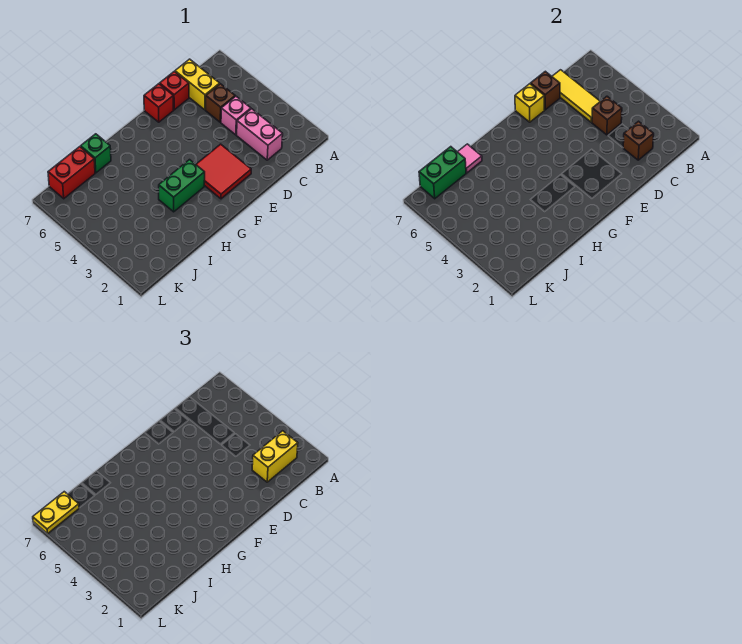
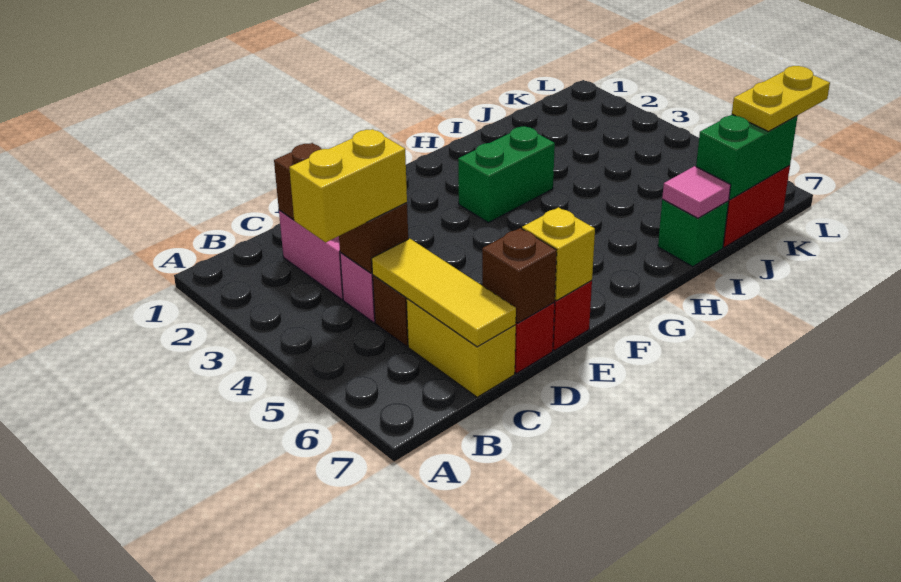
yellow brick B2:C2 level 3 -> yellow brick B4:C4 level 3
red tile E2:F3 level 1 -> none

